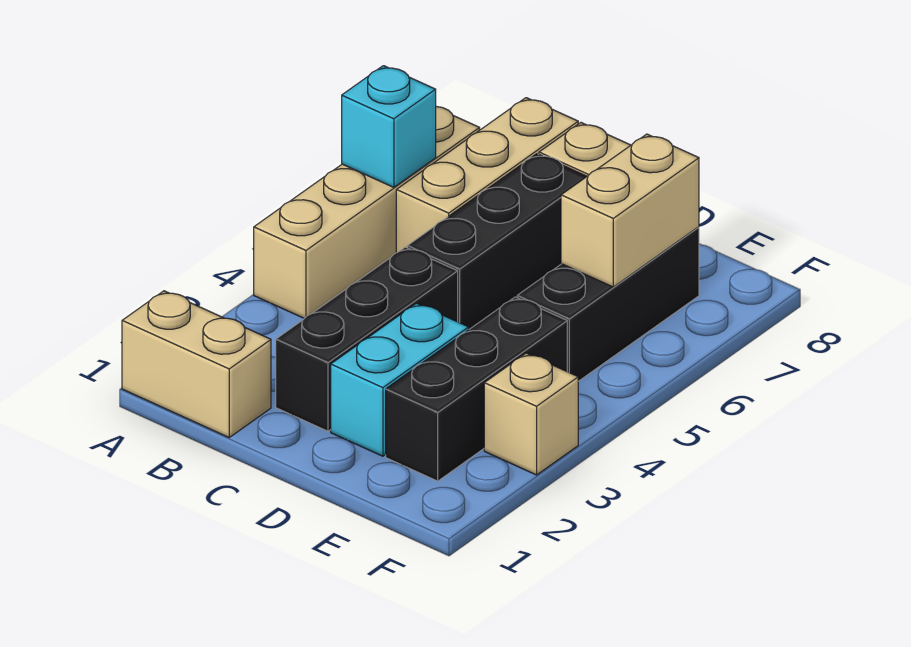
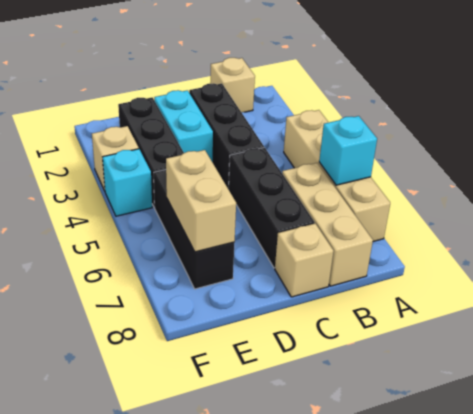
tan brick A1:B1 level 1 -> tan brick B1 level 1
none -> cyan brick F4 level 1

